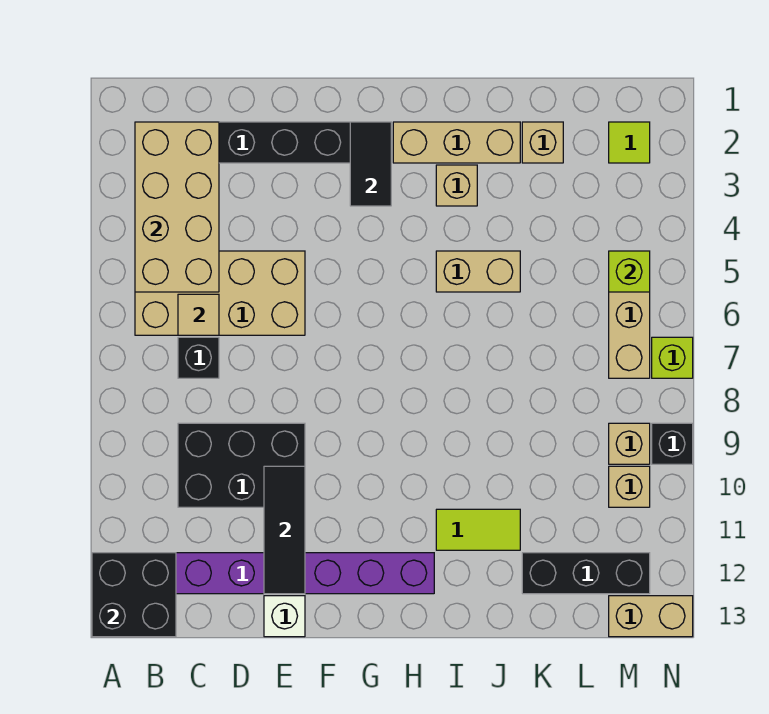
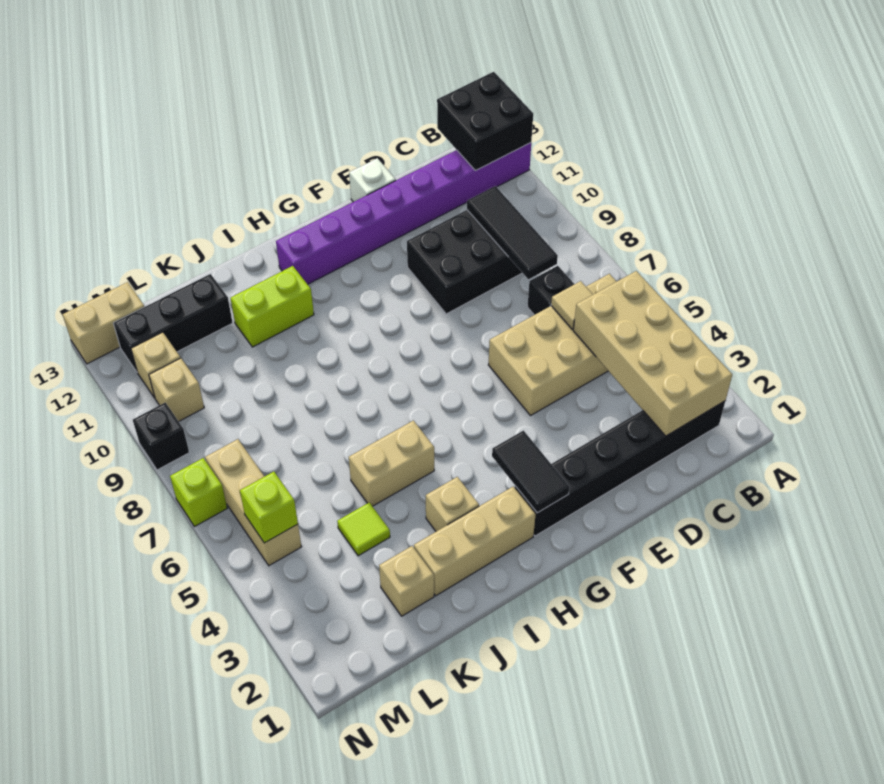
black tile E10:E12 level 2 -> black tile C8:C10 level 2
lime tile I11:J11 level 1 -> lime brick I11:J11 level 1
lime tile M2 level 1 -> lime tile K4 level 1
tan brick M9 level 1 -> tan brick M11 level 1

